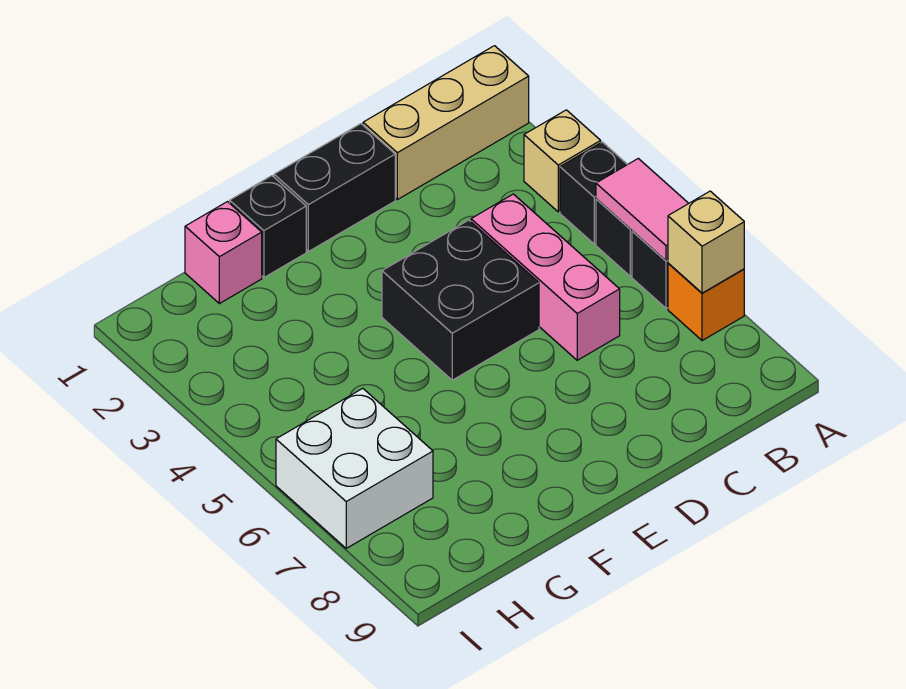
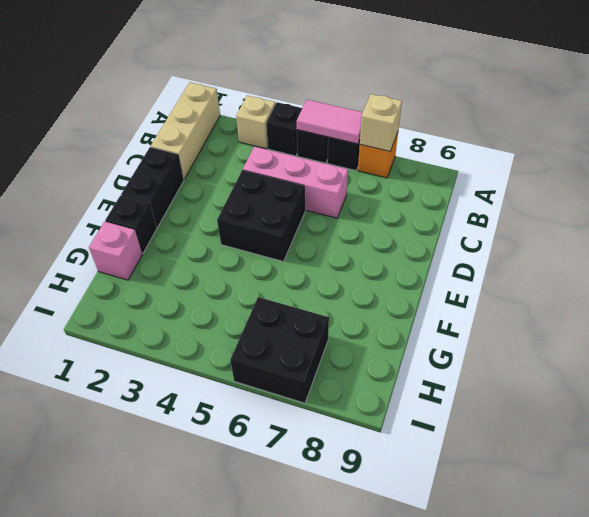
white brick H6:I7 level 1 -> black brick H6:I7 level 1

